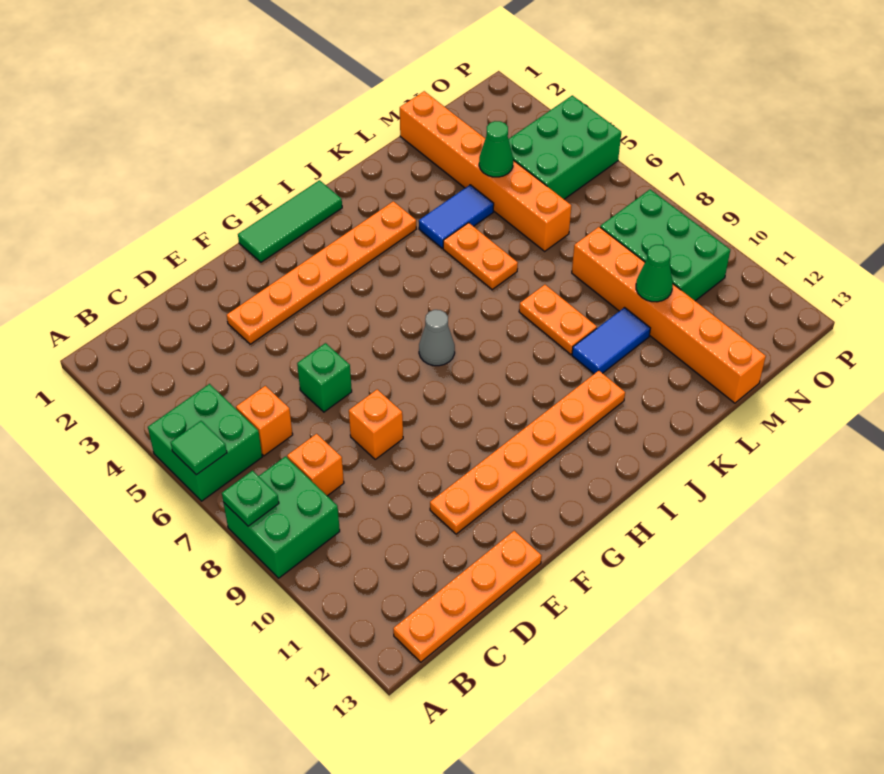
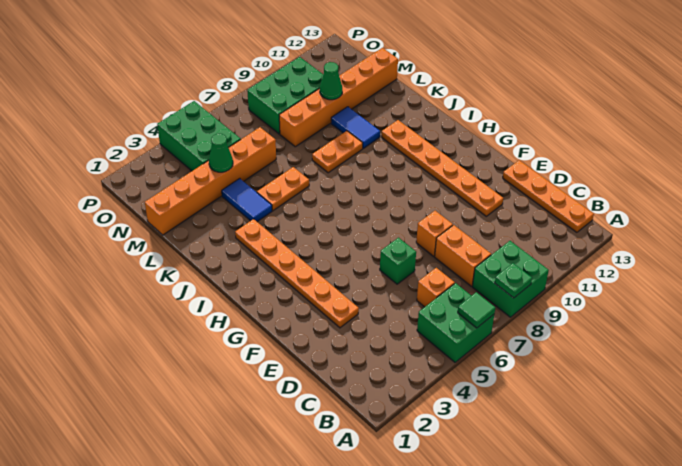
orange brick C8 level 1 -> orange brick C8:D8 level 1
green tile G1:I1 level 1 -> none
grey cone H7 level 1 -> none

